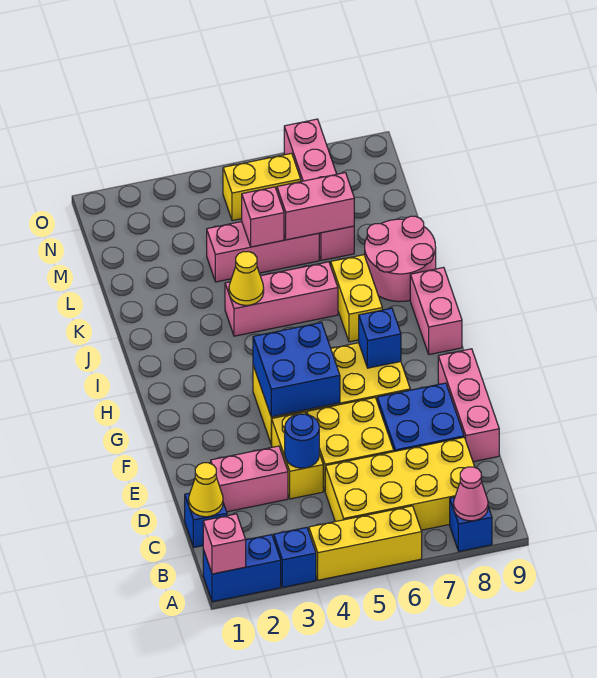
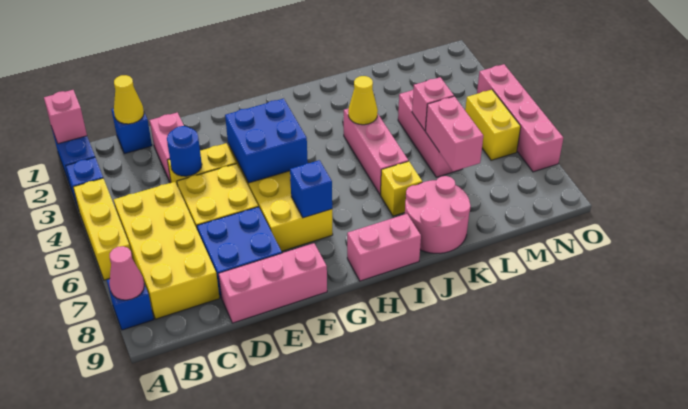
yellow brick I7:J7 level 1 -> yellow brick J7 level 1
pink brick L7:O7 level 1 -> pink brick O4:O7 level 1

